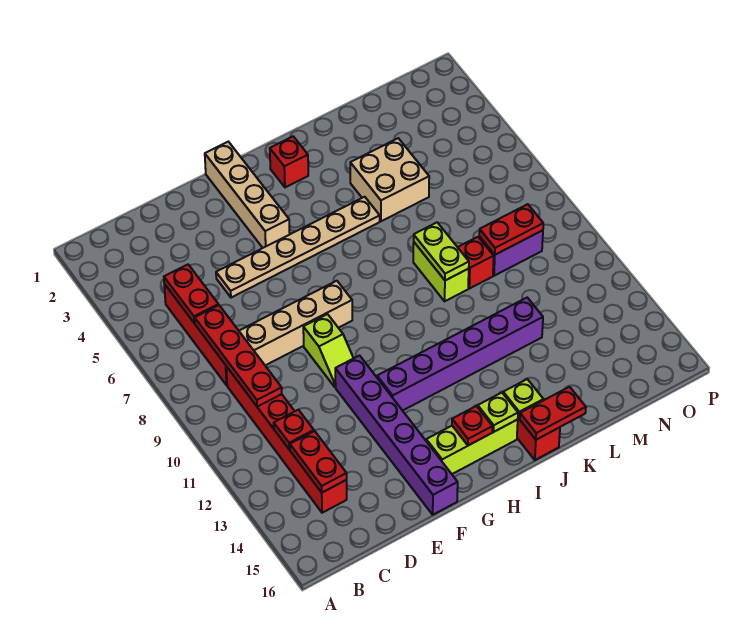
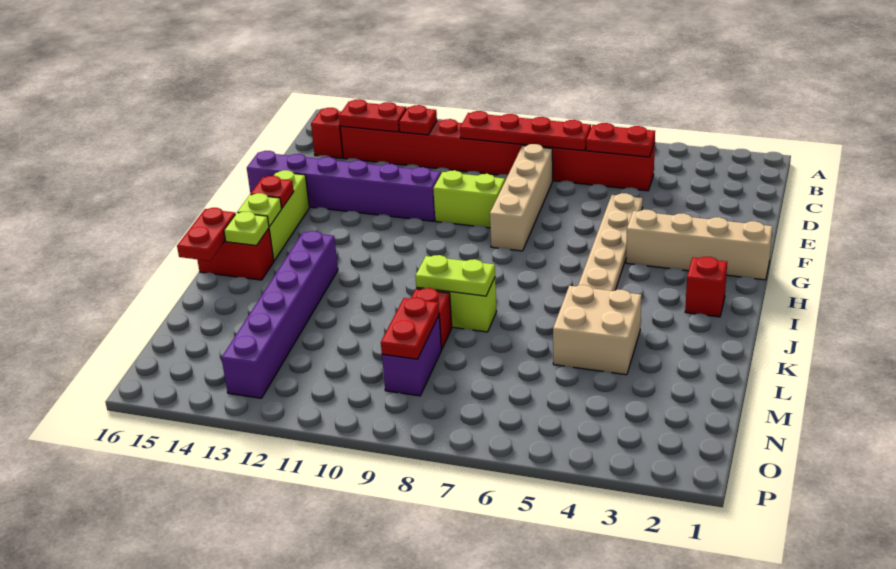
none -> red brick C15 level 1
lime slope F9:F10 level 1 top 9 -> lime brick F9:F10 level 1
purple brick G12:L12 level 1 -> purple brick J13:O13 level 1

